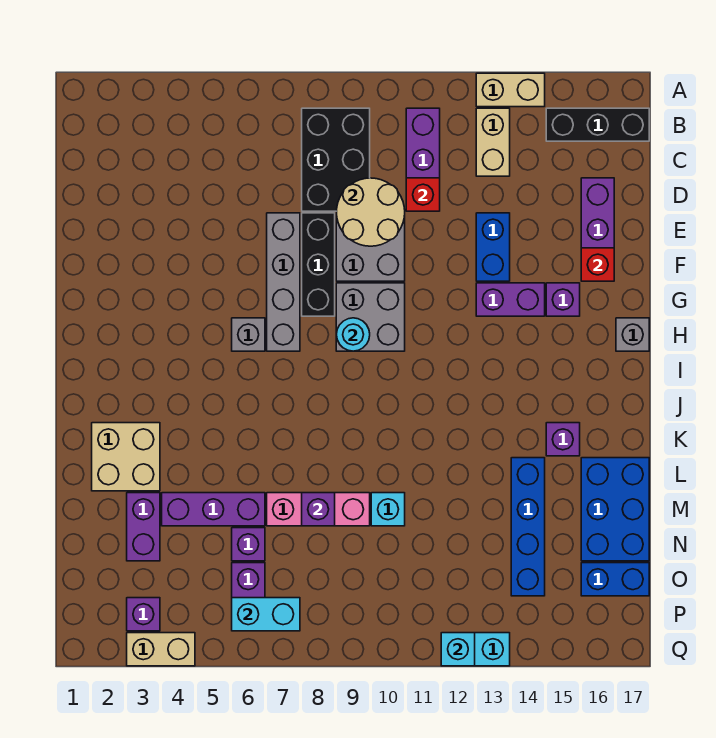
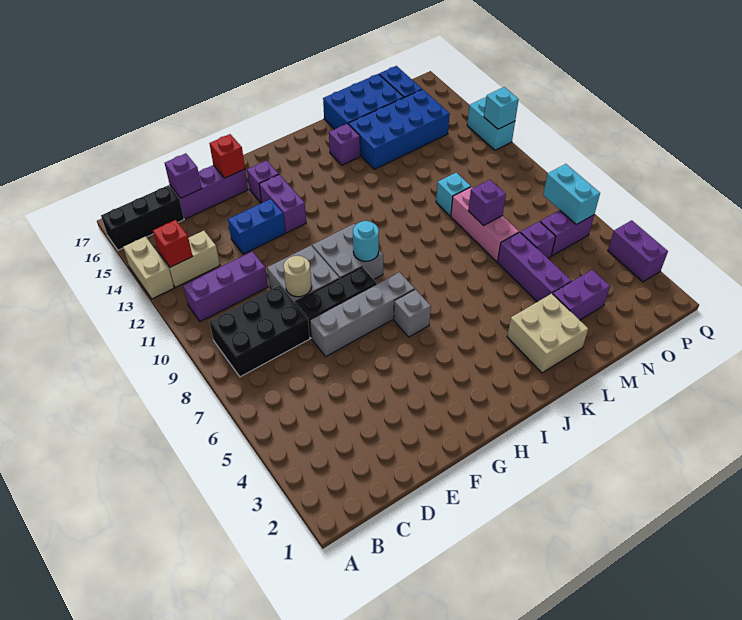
black brick B15:B17 level 1 -> black brick A16:C16 level 1
tan round brick D9:E10 level 2 -> tan round brick E9 level 2
red brick D11 level 2 -> red brick B13 level 2
grey brick H17 level 1 -> none
blue brick L14:O14 level 1 -> blue brick L14:O15 level 1
purple brick P3 level 1 -> purple brick D16 level 2
tan brick Q3:Q4 level 1 -> purple brick Q3:Q4 level 1

